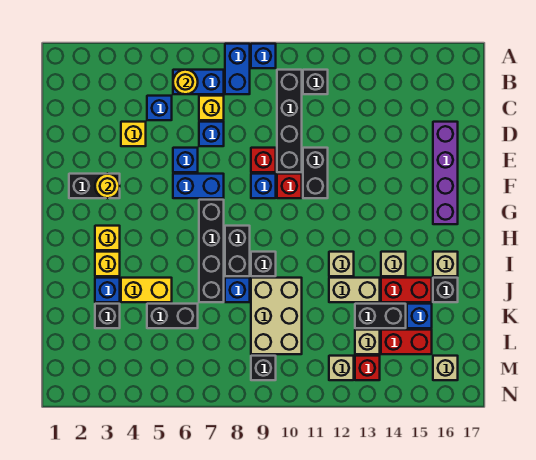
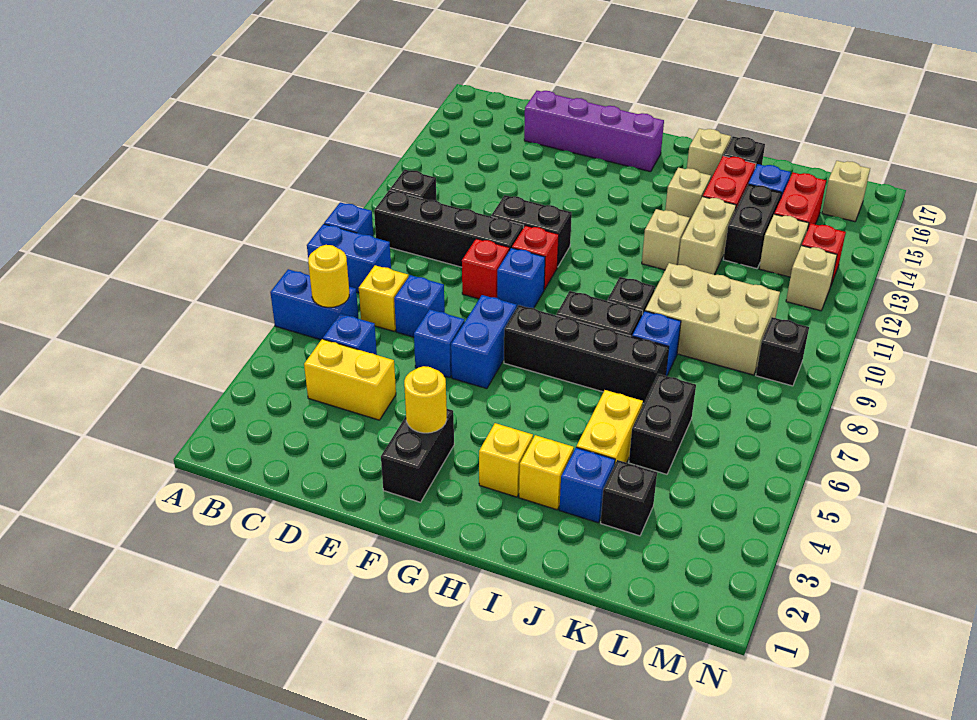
blue brick B6:B7 level 1 -> blue brick A6:B6 level 1
yellow brick D4 level 1 -> yellow brick C4:D4 level 1

